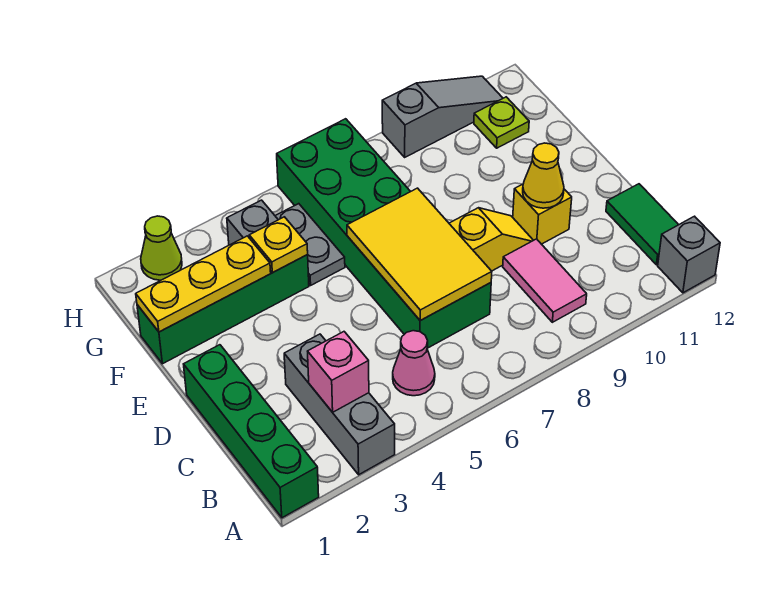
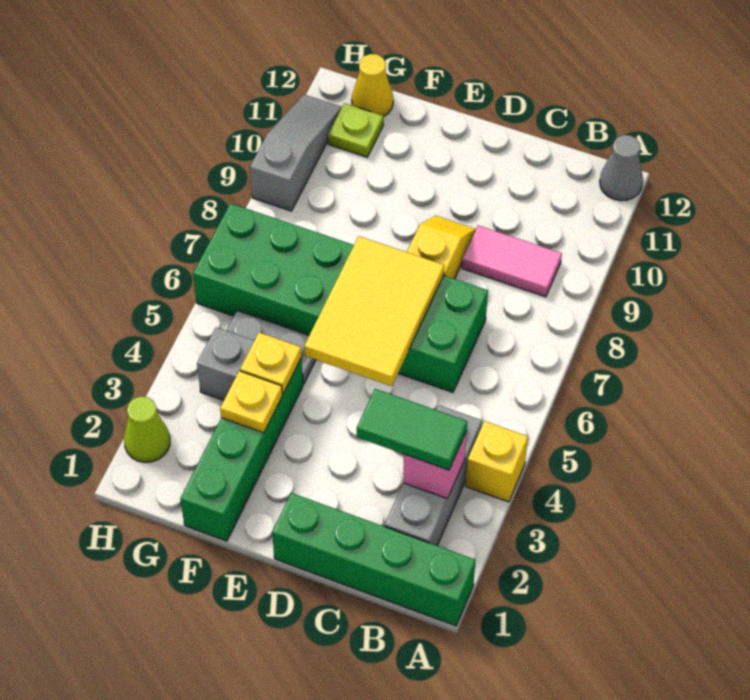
grey brick A3:C3 level 1 -> grey brick B2:B4 level 1
grey brick A12 level 1 -> grey cone A12 level 1
pink cone B5 level 1 -> none
green tile B12:C12 level 1 -> green tile B3:C3 level 3
yellow tile C6:E7 level 2 -> yellow tile D5:E7 level 2
yellow brick D10 level 1 -> yellow brick A4 level 1
yellow cone D10 level 2 -> yellow cone G12 level 1
yellow plate F1:F3 level 2 -> yellow plate F3 level 2

